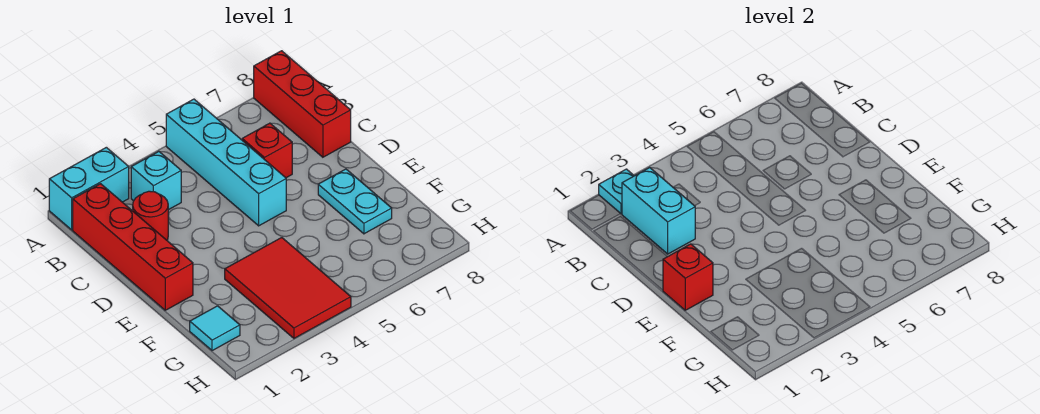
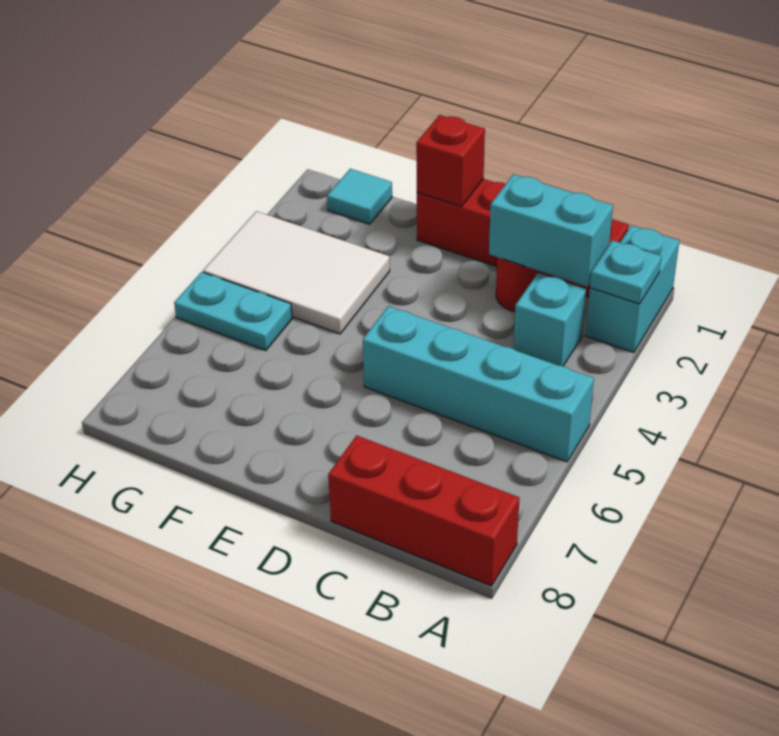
red brick C6 level 1 -> none
cyan plate E7:F7 level 1 -> cyan plate G5:H5 level 1
red tile F3:H4 level 1 -> white tile F3:H4 level 1

